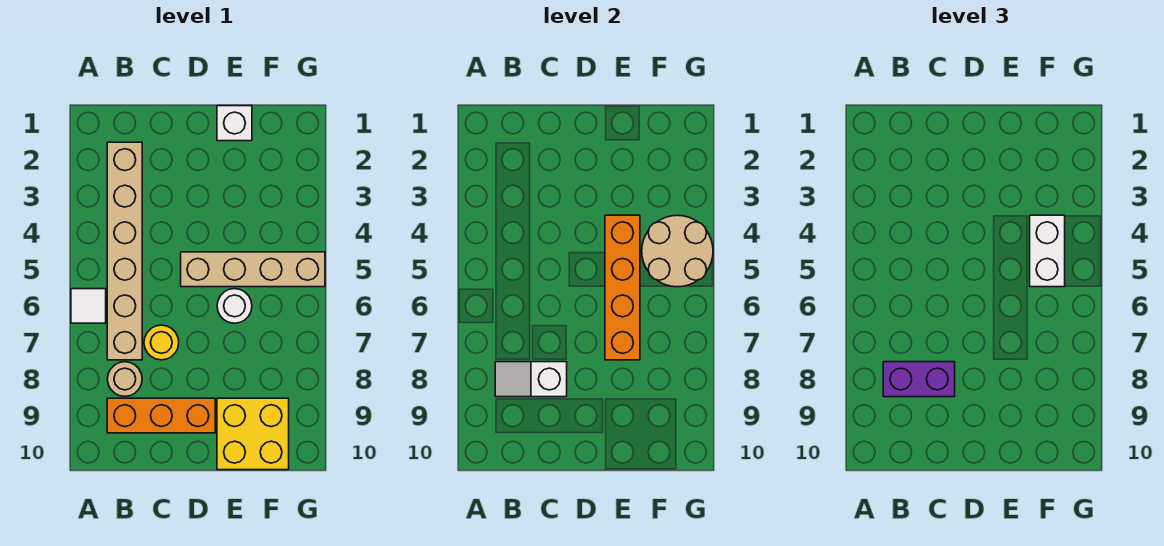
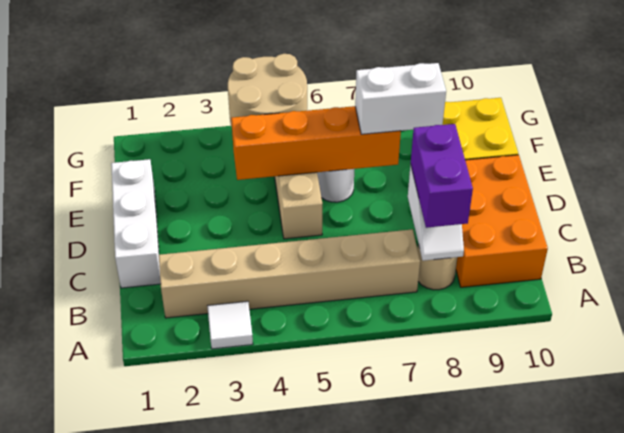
white tile A6 level 1 -> white tile A3 level 1
orange brick B9:D9 level 1 -> orange brick B9:D10 level 1
yellow round brick C7 level 1 -> none
white brick E1 level 1 -> white brick C1:E1 level 1
white brick F4:F5 level 3 -> white brick E7:E8 level 3

